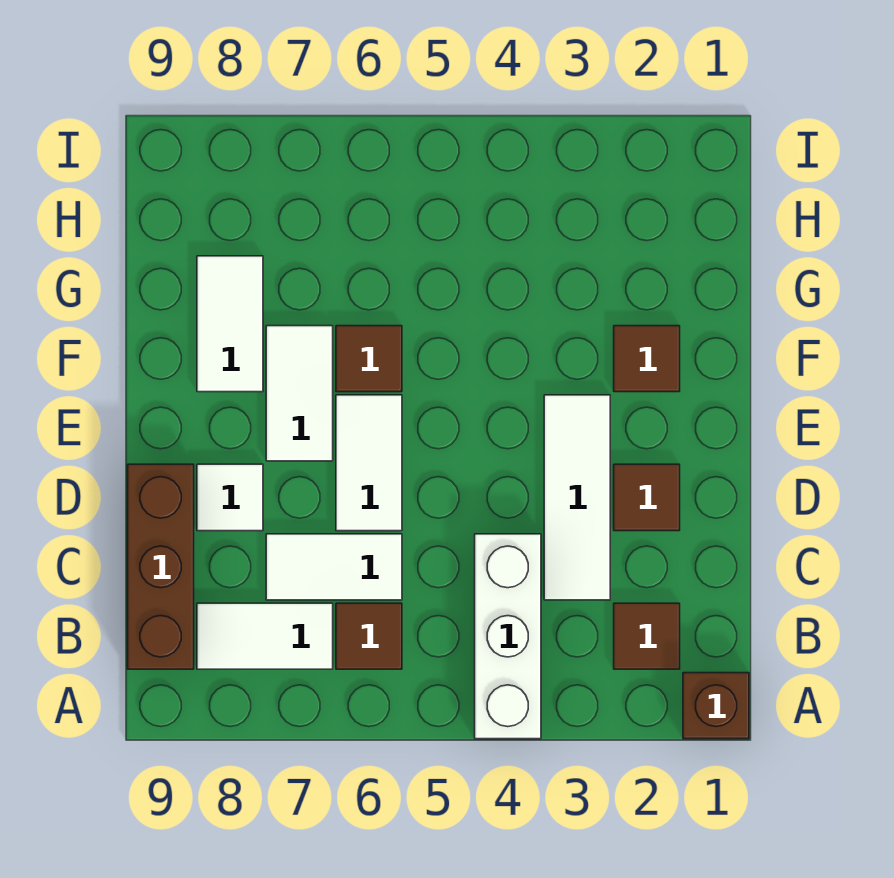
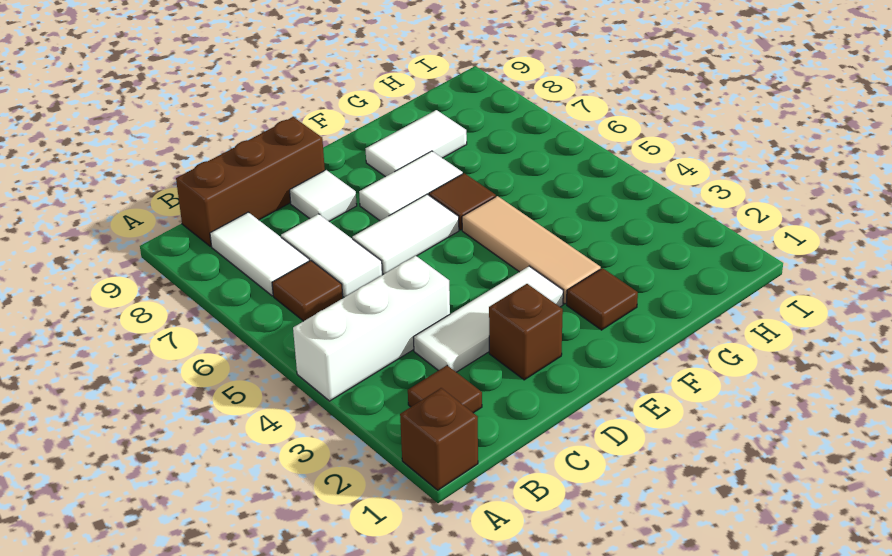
brown tile D2 level 1 -> brown brick D2 level 1
none -> tan tile F3:F5 level 1

